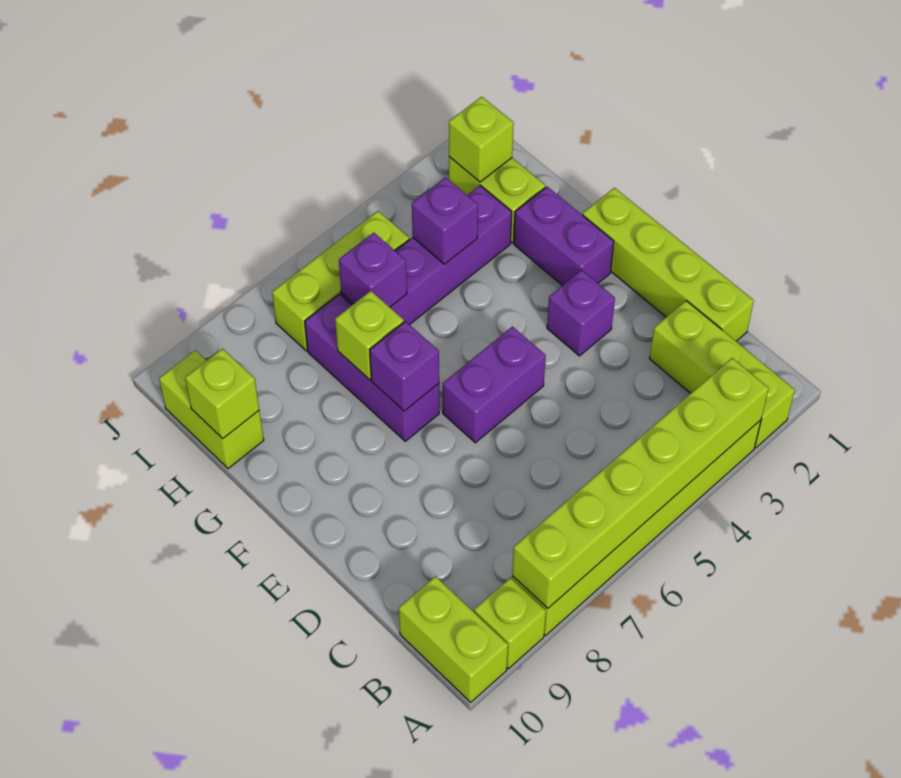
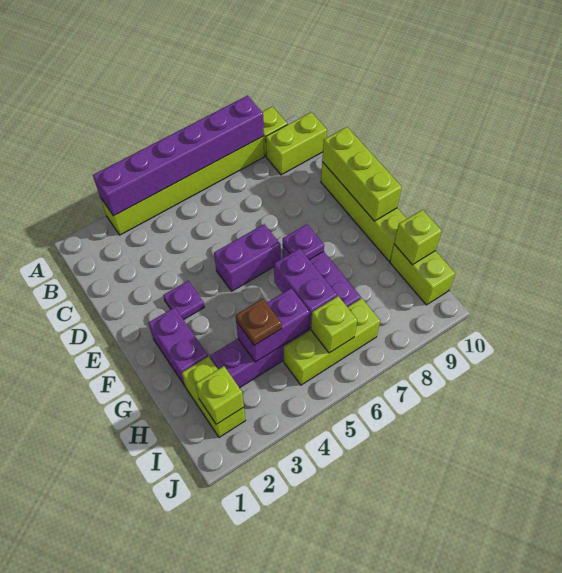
lime brick A2:C2 level 1 -> lime brick D10:F10 level 2
lime brick A3:A8 level 2 -> purple brick A3:A8 level 2
lime brick A10:B10 level 1 -> lime brick B9:B10 level 1
lime brick C1:F1 level 1 -> lime brick D10:G10 level 1
purple brick E3 level 1 -> purple plate E3 level 1
purple brick F7 level 2 -> purple plate F7 level 2
lime brick G7 level 2 -> lime brick I6 level 2
purple brick H4 level 2 -> purple brick H4:H5 level 2
none -> brown plate H4 level 3
purple brick H6 level 2 -> purple brick G6:H6 level 2

